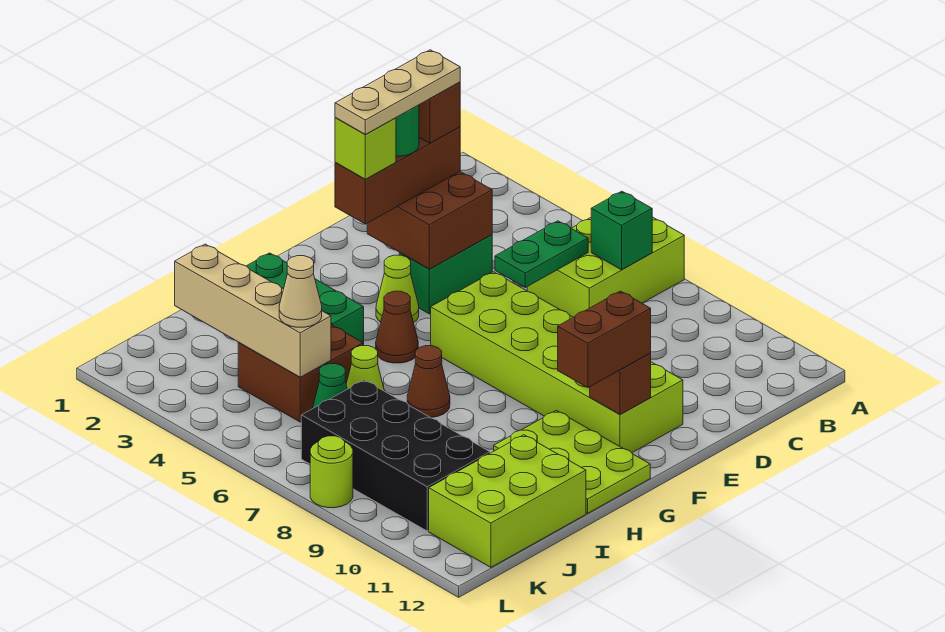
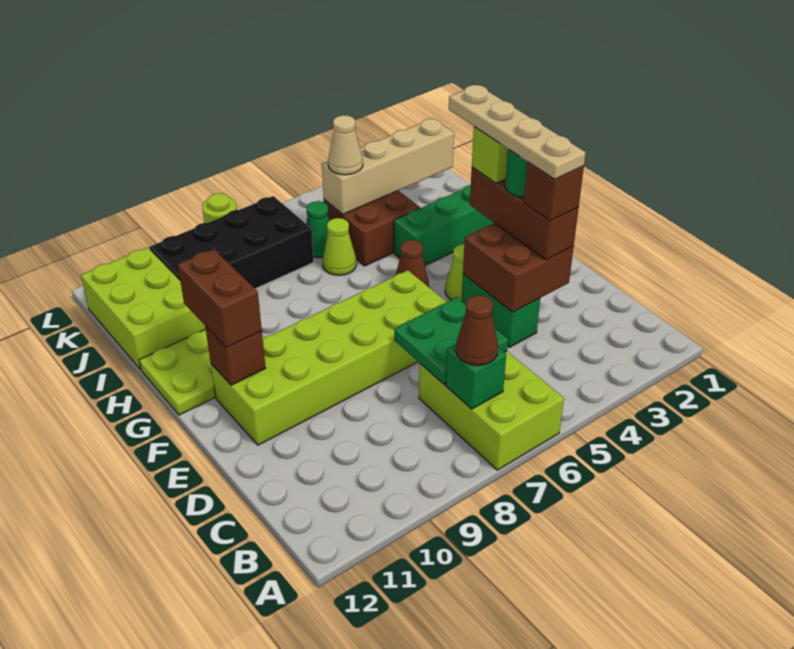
green plate C6:D6 level 2 -> green plate C6:D7 level 2
tan plate D3:F3 level 5 -> tan plate D3:G3 level 5
brown cone H7 level 1 -> brown cone B7 level 3

